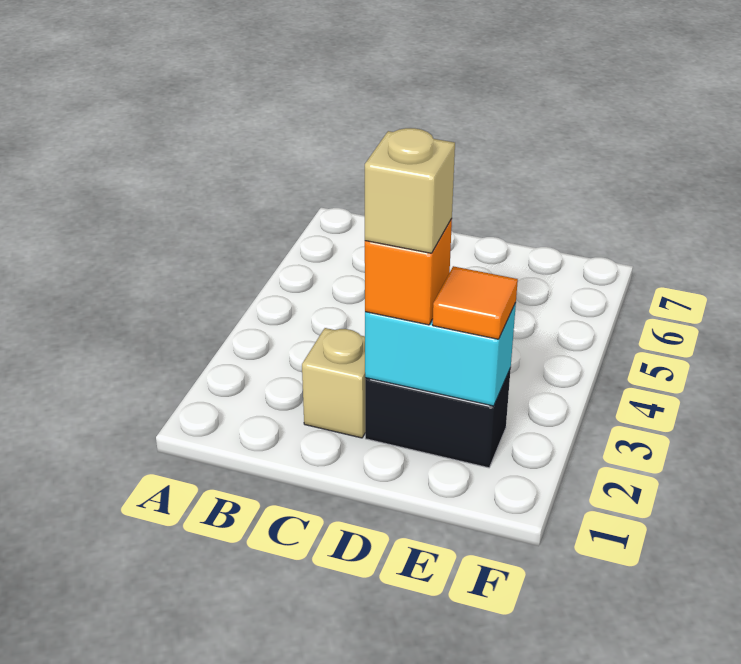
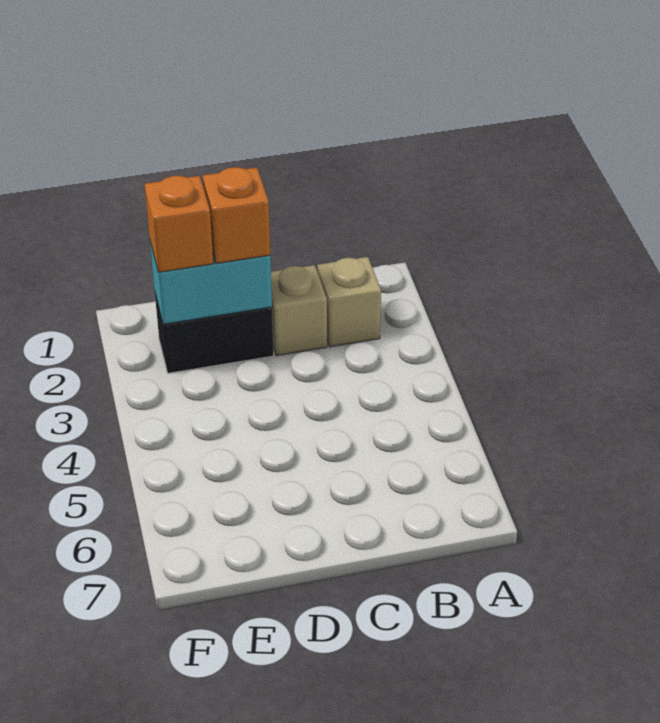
tan brick D2 level 4 -> tan brick B2 level 1
orange tile E2 level 3 -> orange brick E2 level 3

